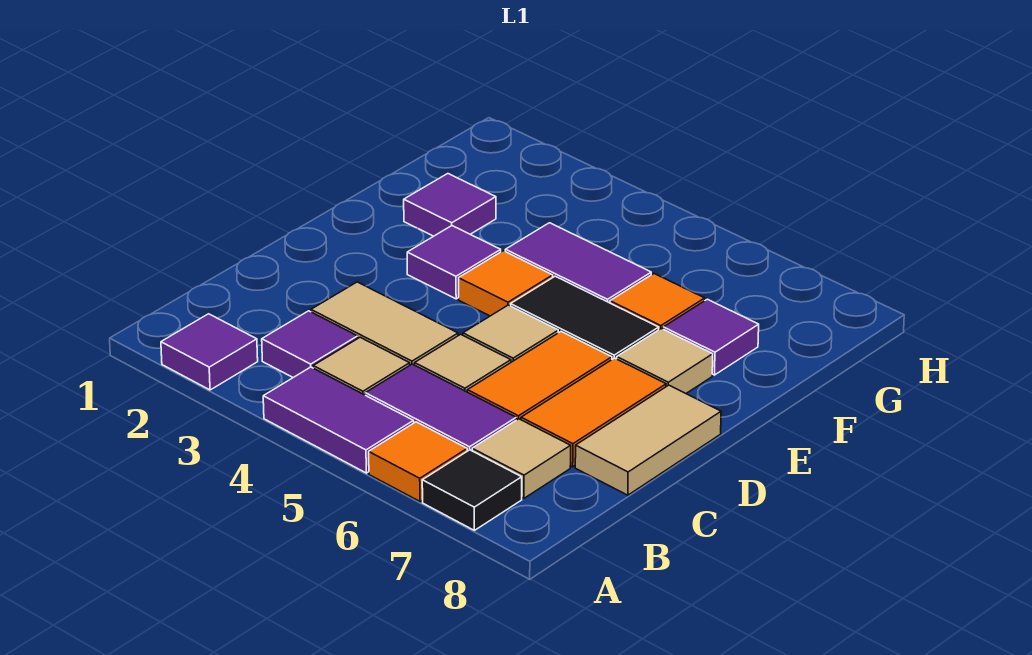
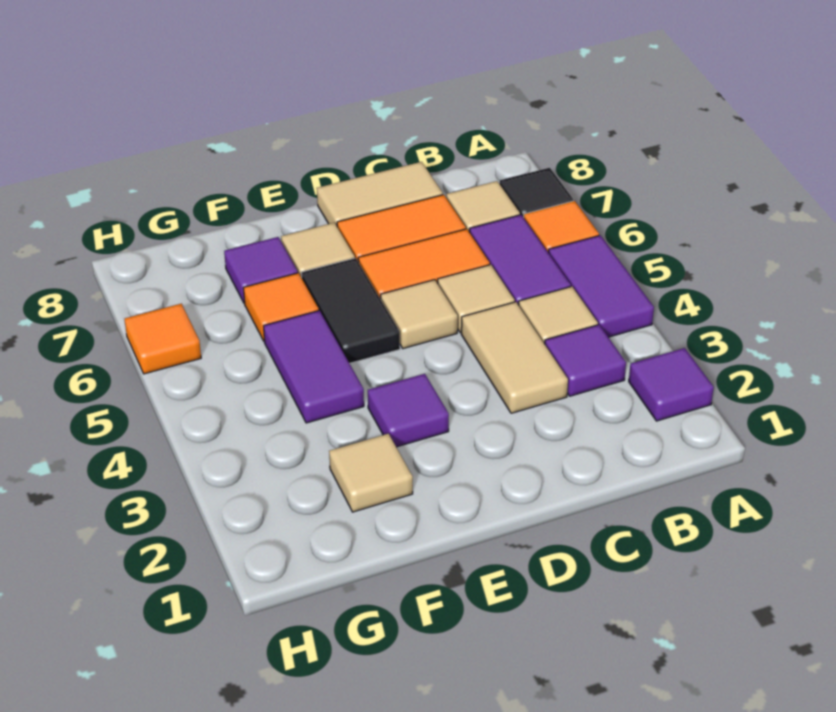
orange tile E4 level 1 -> orange tile H6 level 1
purple tile F2 level 1 -> tan tile F2 level 1

